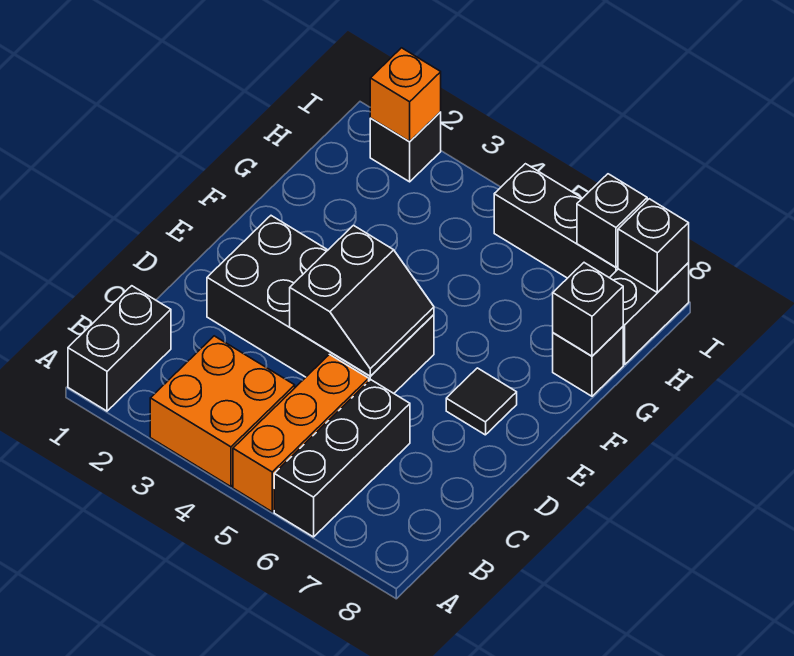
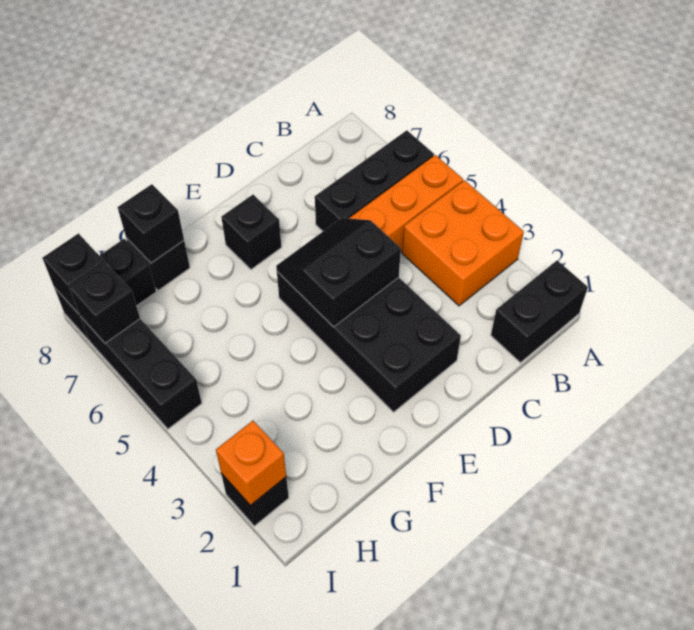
black tile E7 level 1 -> black brick E7 level 1

